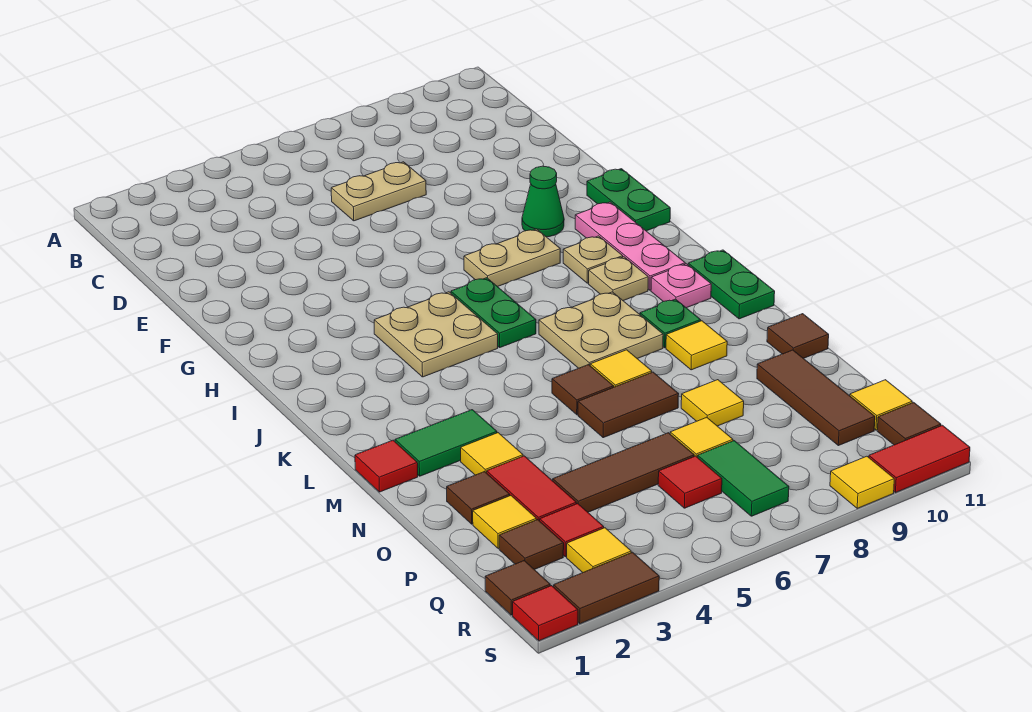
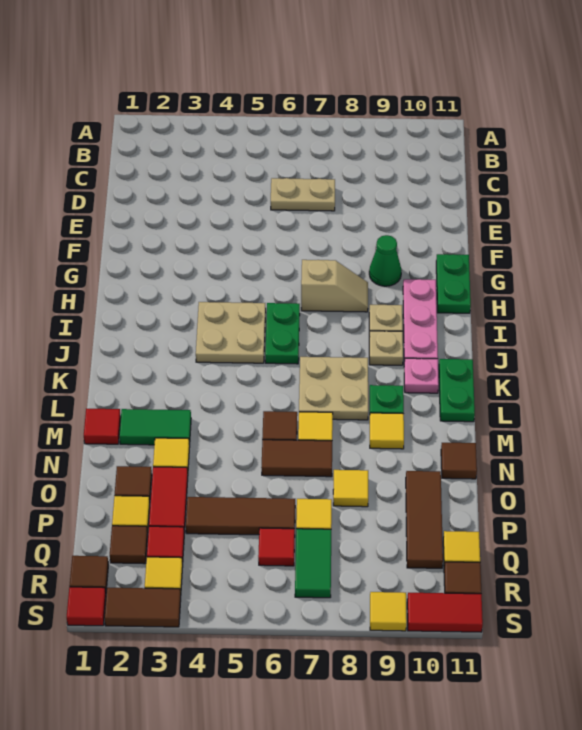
tan plate H7:H8 level 1 -> tan slope H7:H8 level 1 top 7

